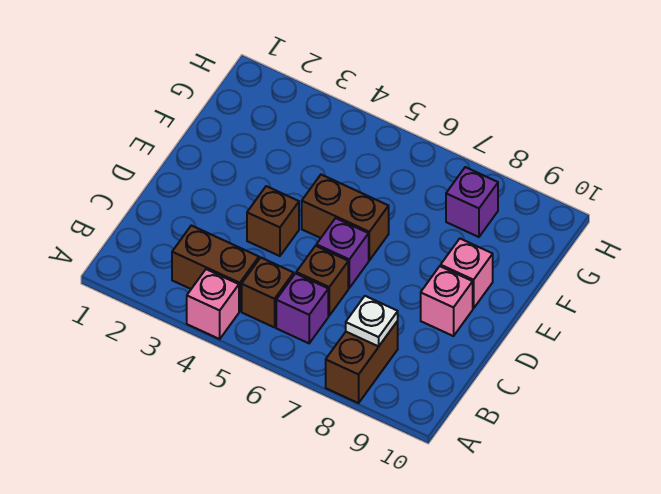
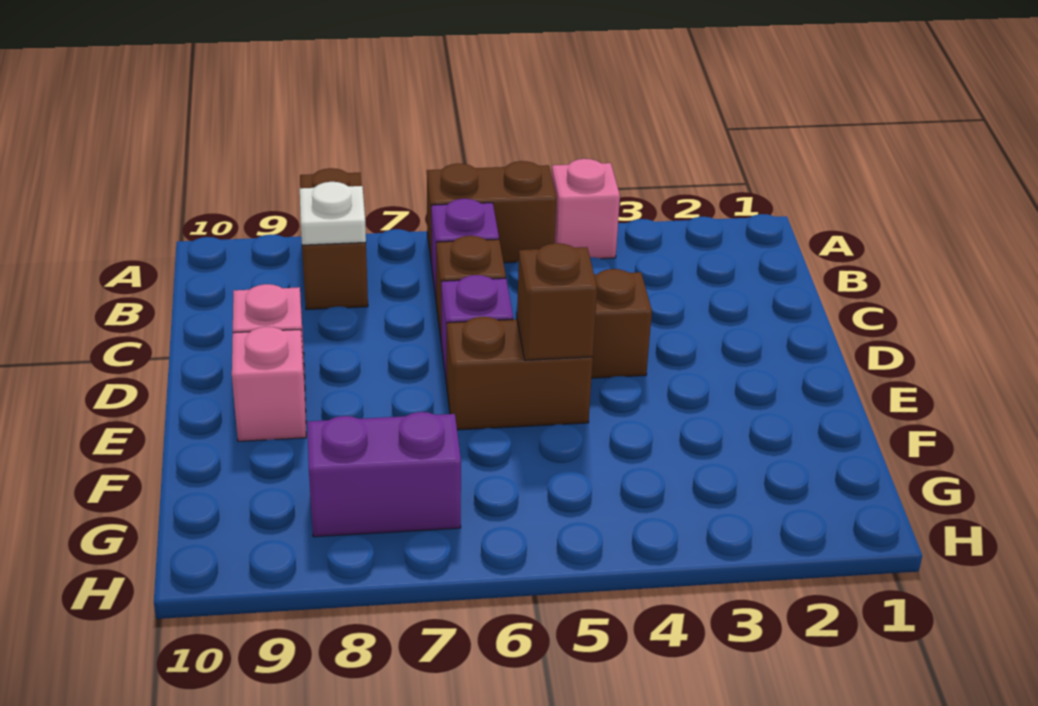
brown brick B3:B4 level 1 -> brown brick A5:A6 level 1
brown brick B5 level 1 -> brown brick E5 level 2
purple brick G8 level 1 -> purple brick G7:G8 level 1

